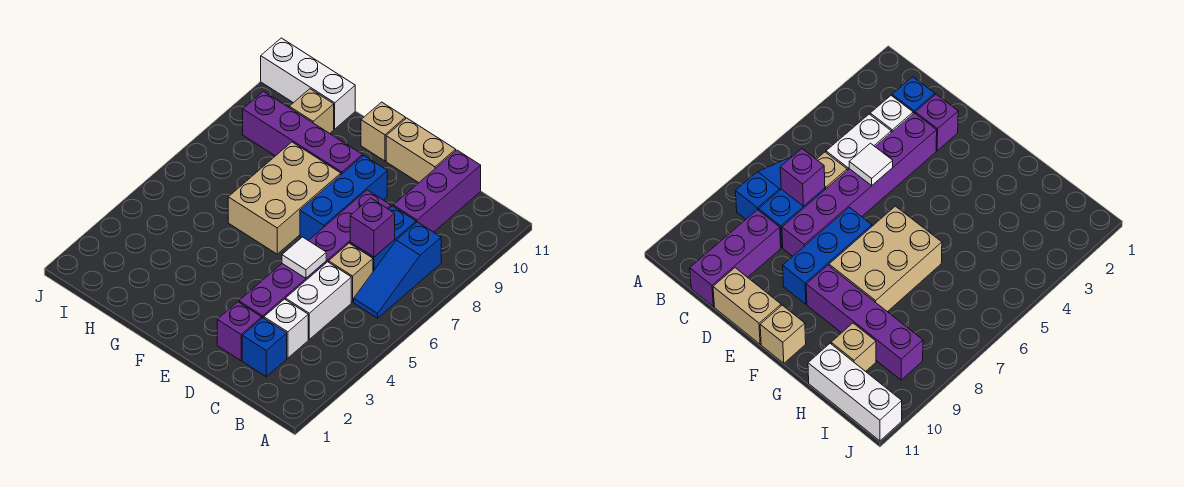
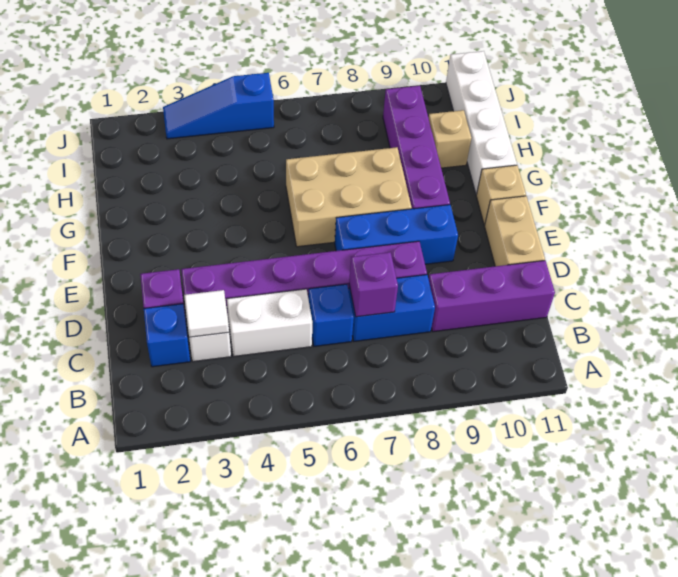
blue slope B6:B8 level 1 top 8 -> blue slope J3:J5 level 1 top 5
tan brick C6 level 1 -> blue brick C6 level 1
white tile D5 level 2 -> white tile C3 level 2
white brick H11:J11 level 1 -> white brick G11:J11 level 1

